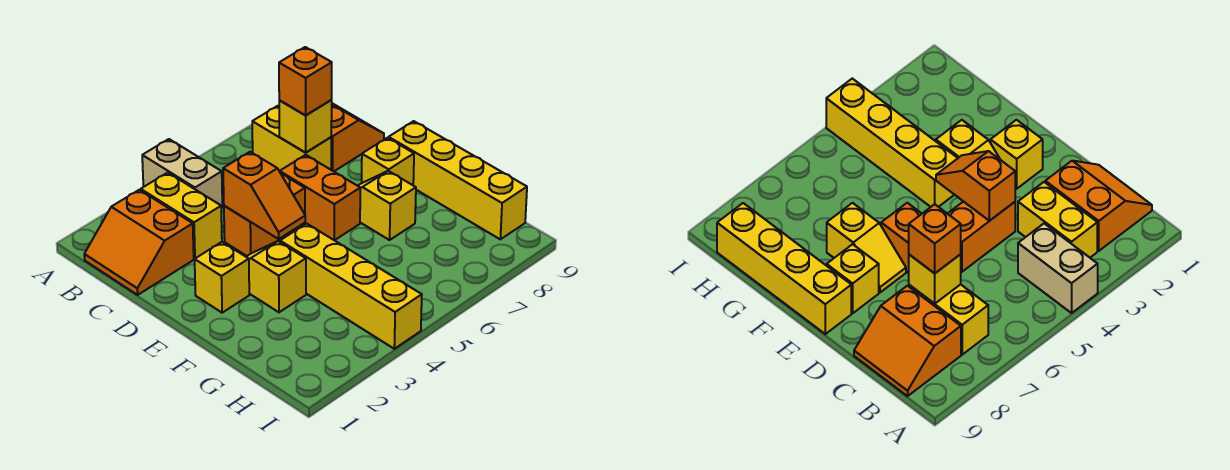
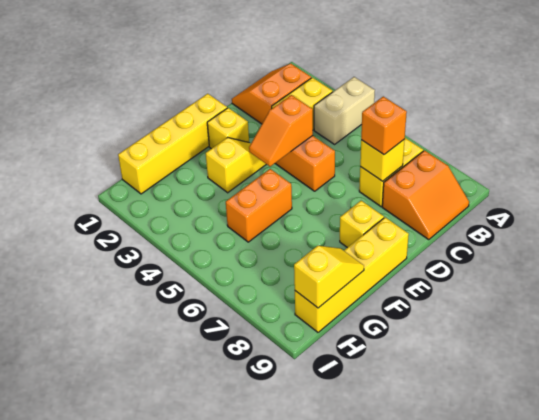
orange brick D6:E6 level 1 -> orange brick F5:G5 level 1
yellow slope E7:F7 level 1 top F -> yellow slope G9:H9 level 2 top H
yellow brick F4:I4 level 1 -> yellow brick E1:H1 level 1

